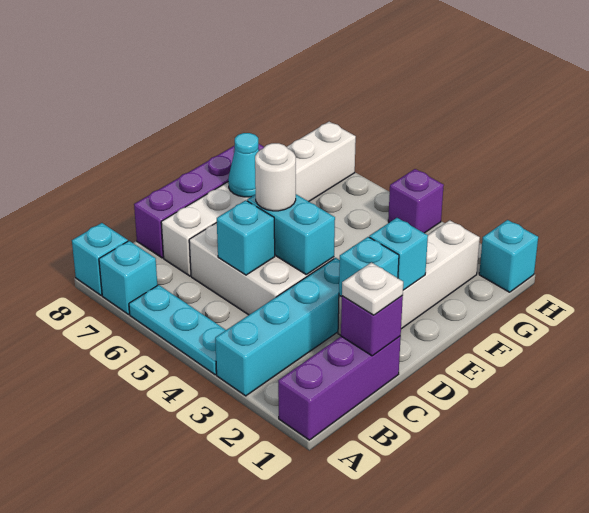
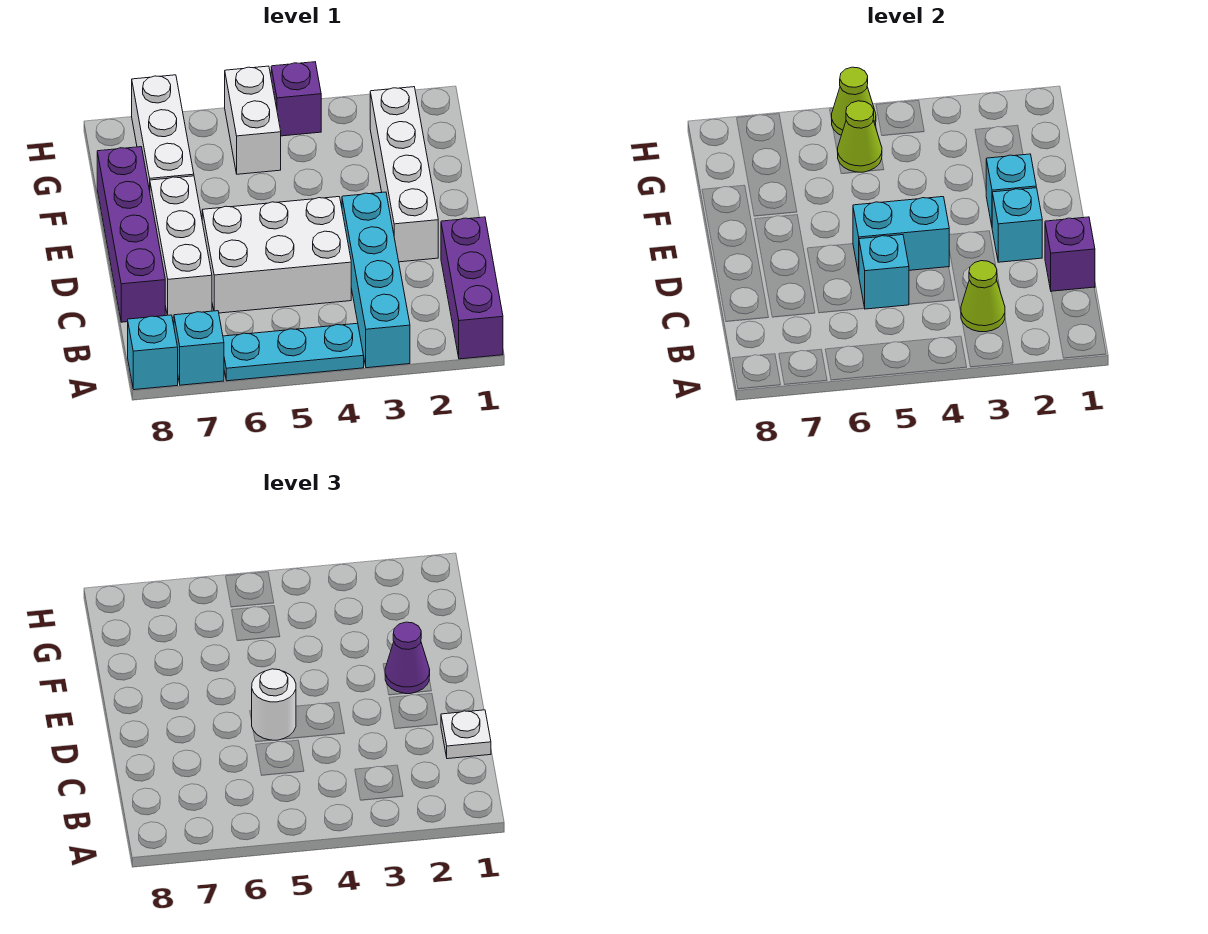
none -> lime cone B3 level 2
none -> purple cone E2 level 3
cyan cone E7 level 2 -> none
none -> white brick G5:H5 level 1
none -> lime cone G5 level 2
cyan brick H1 level 1 -> none
none -> lime cone H5 level 2

